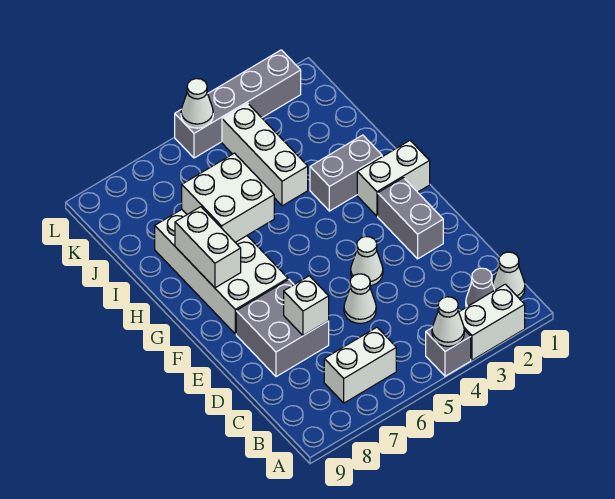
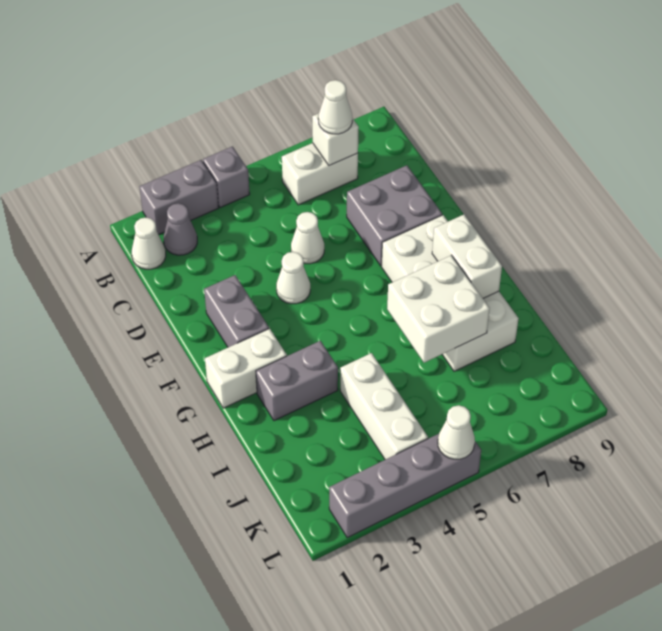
white brick A2:A3 level 1 -> grey brick A2:A3 level 1
white cone A4 level 2 -> white cone B7 level 3
white brick D7 level 2 -> white brick B7 level 2

